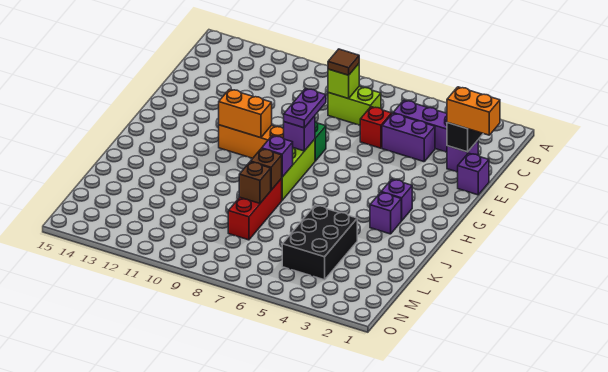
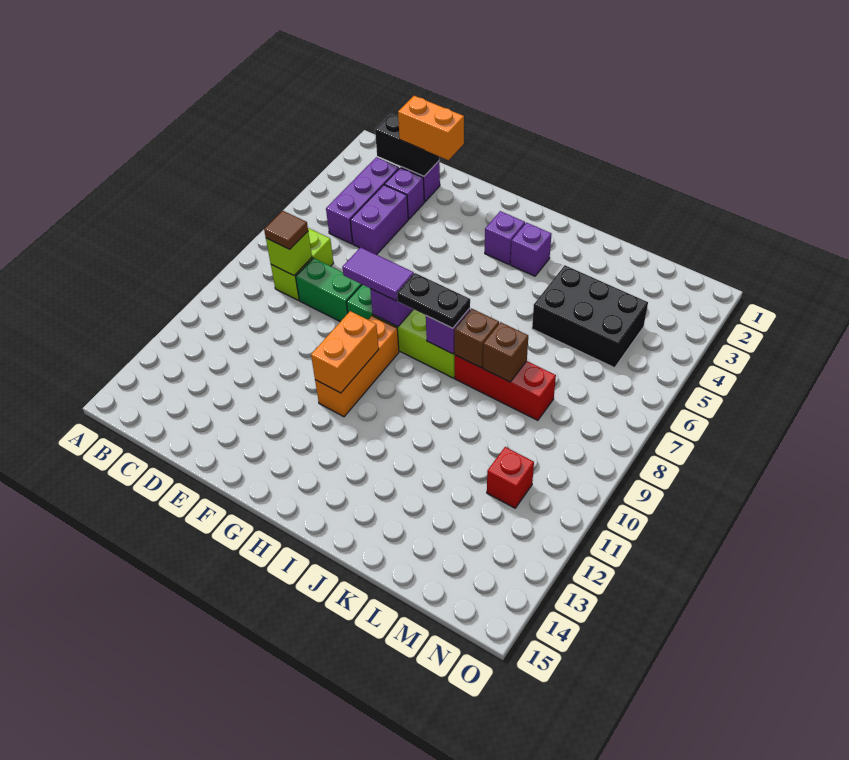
orange brick D1:D2 level 3 -> orange brick D2:E2 level 3
red brick D6 level 1 -> red brick M11 level 1
none -> green brick D8:E8 level 1
purple brick E1 level 1 -> purple brick D3 level 1
purple plate F8:G8 level 3 -> purple tile F8:G8 level 3
none -> black plate H8:I8 level 3

